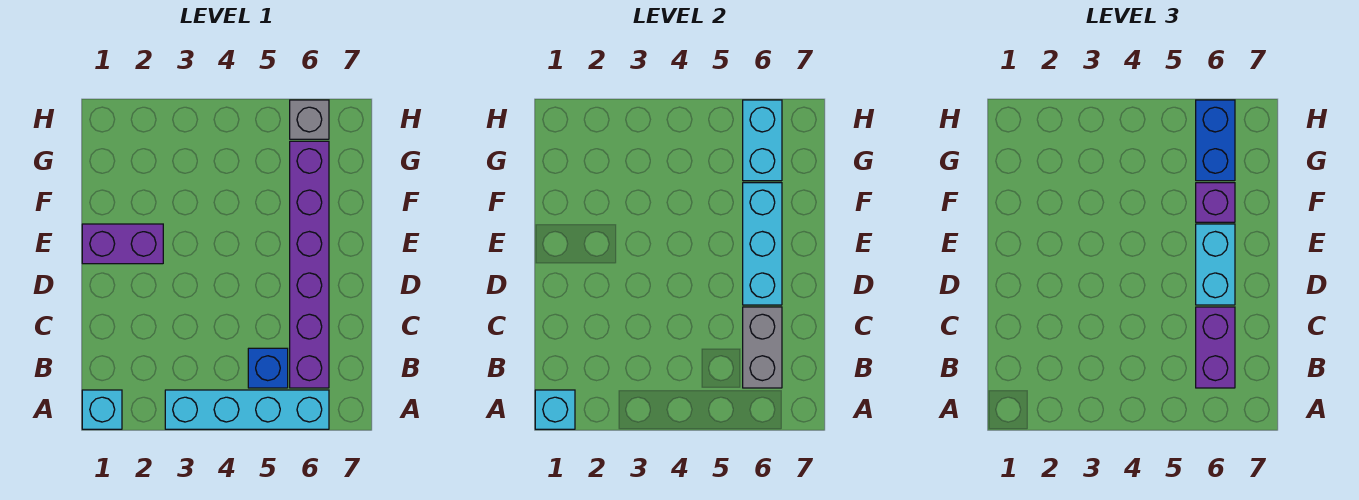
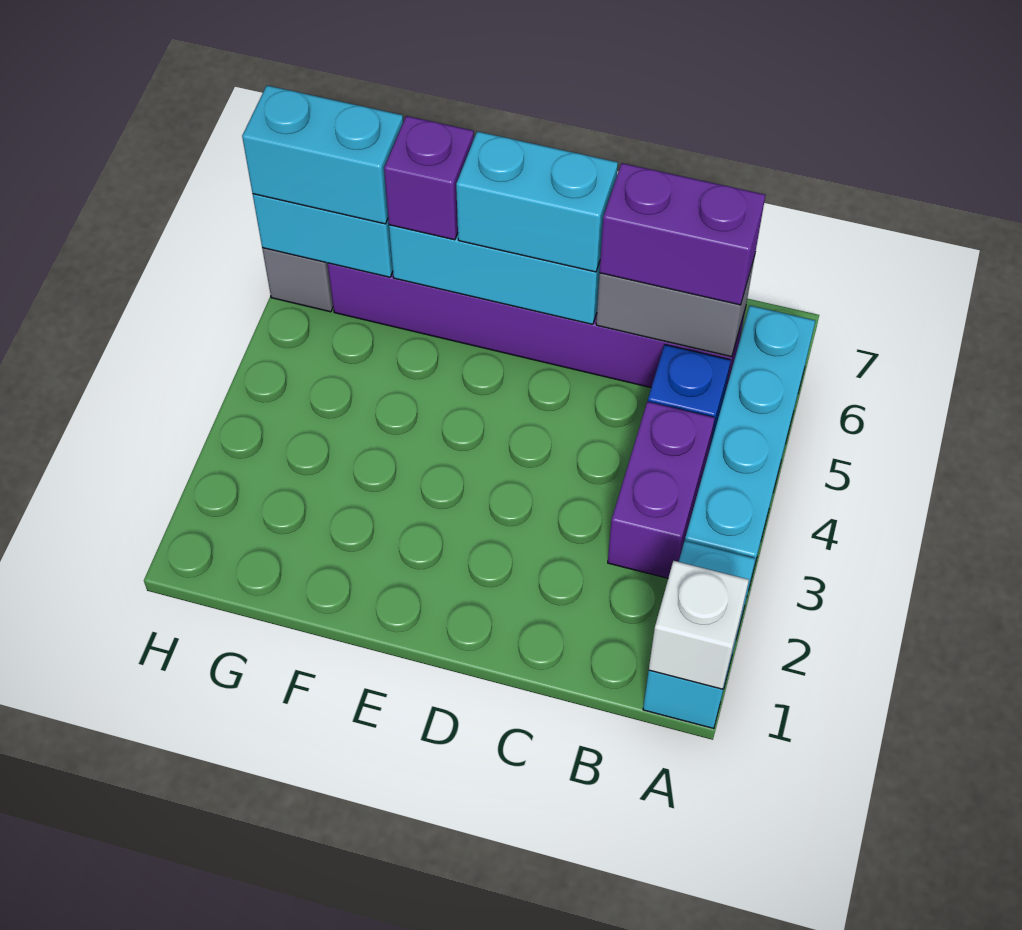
cyan brick A1 level 1 -> cyan brick A1:A2 level 1
cyan brick A1 level 2 -> white brick A1 level 2
purple brick E1:E2 level 1 -> purple brick B3:B4 level 1
blue brick G6:H6 level 3 -> cyan brick G6:H6 level 3

